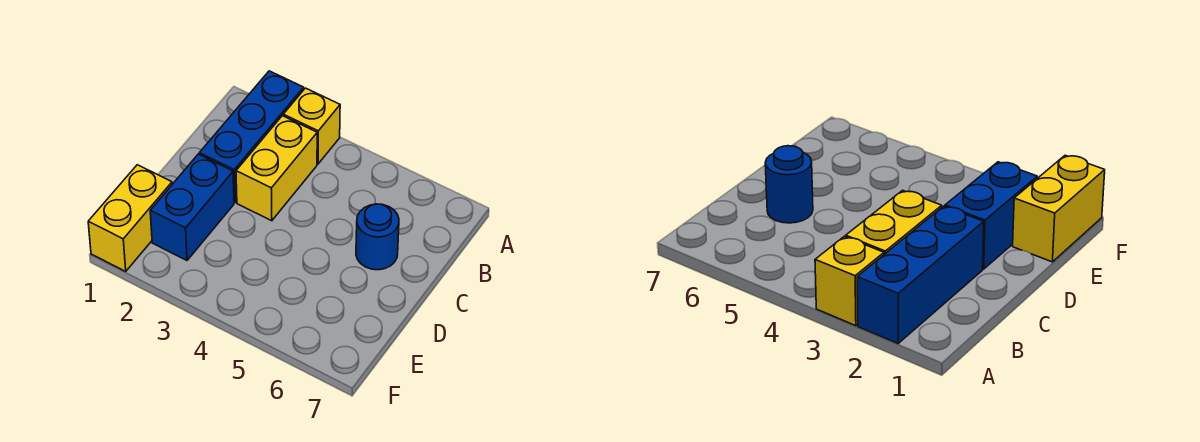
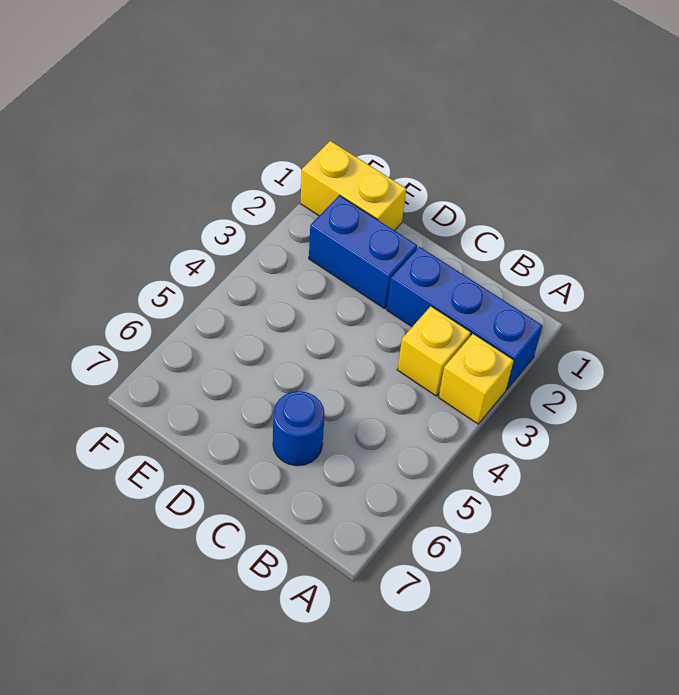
yellow brick B3:C3 level 1 -> yellow brick B3 level 1

